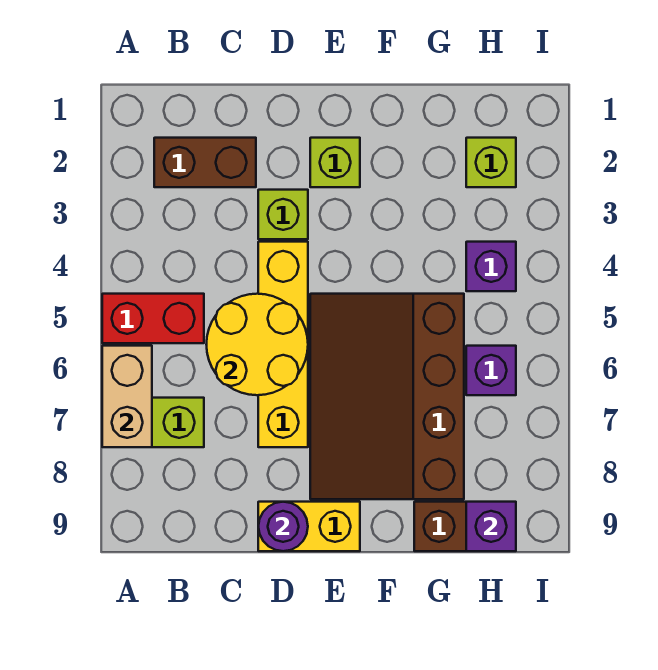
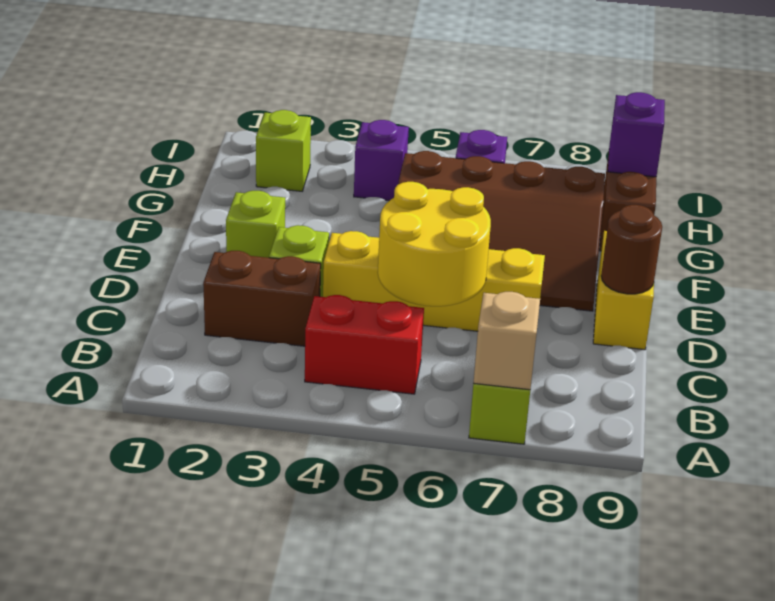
red brick A5:B5 level 1 -> red brick B4:B5 level 1
tan brick A6:A7 level 2 -> tan brick A7 level 2
brown brick B2:C2 level 1 -> brown brick C2:C3 level 1
purple round brick D9 level 2 -> brown round brick D9 level 2

